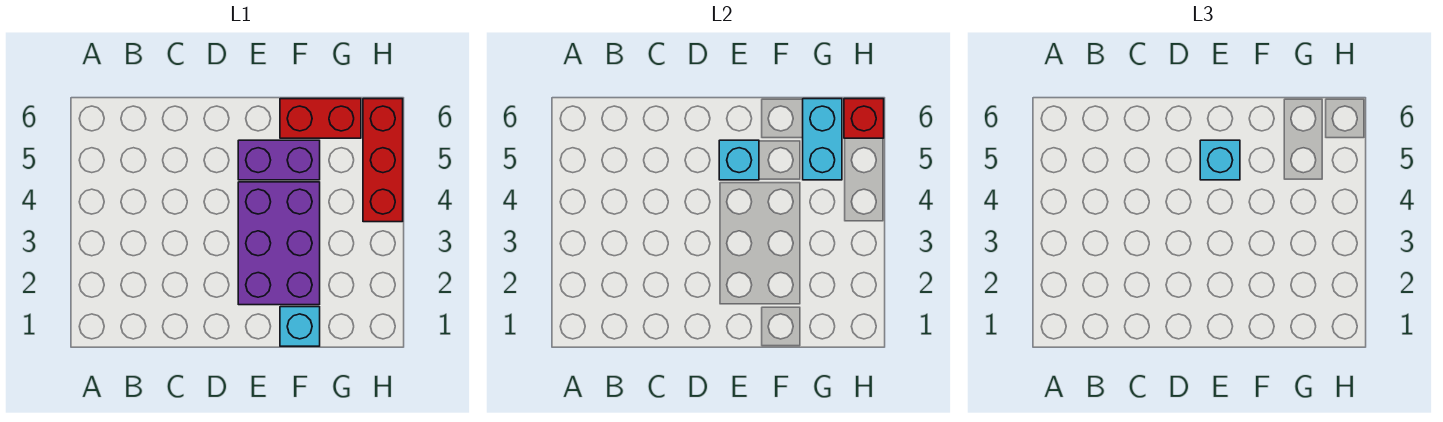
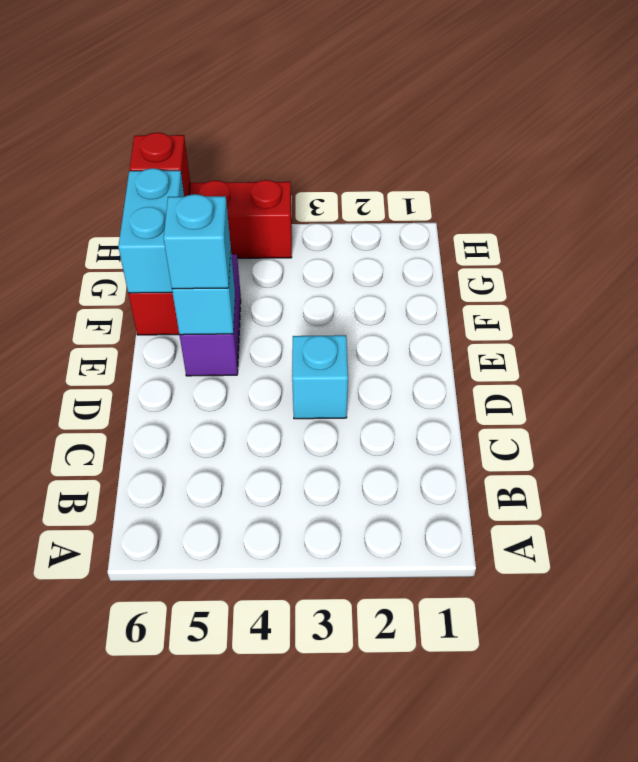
purple brick E2:F4 level 1 -> none
cyan brick F1 level 1 -> cyan brick D3 level 1
cyan brick G5:G6 level 2 -> cyan brick F6:G6 level 2

